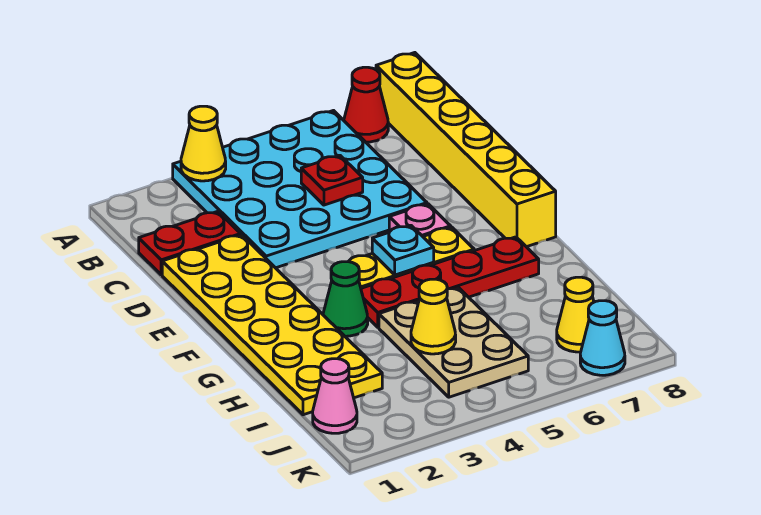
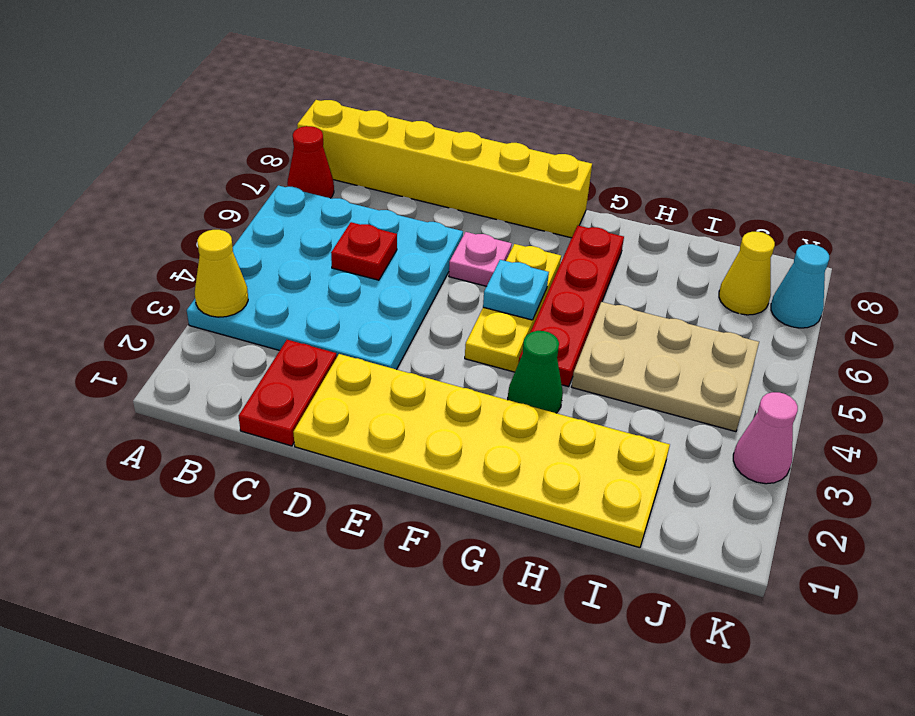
yellow cone I4 level 2 -> none
pink cone J1 level 1 -> pink cone K3 level 1

